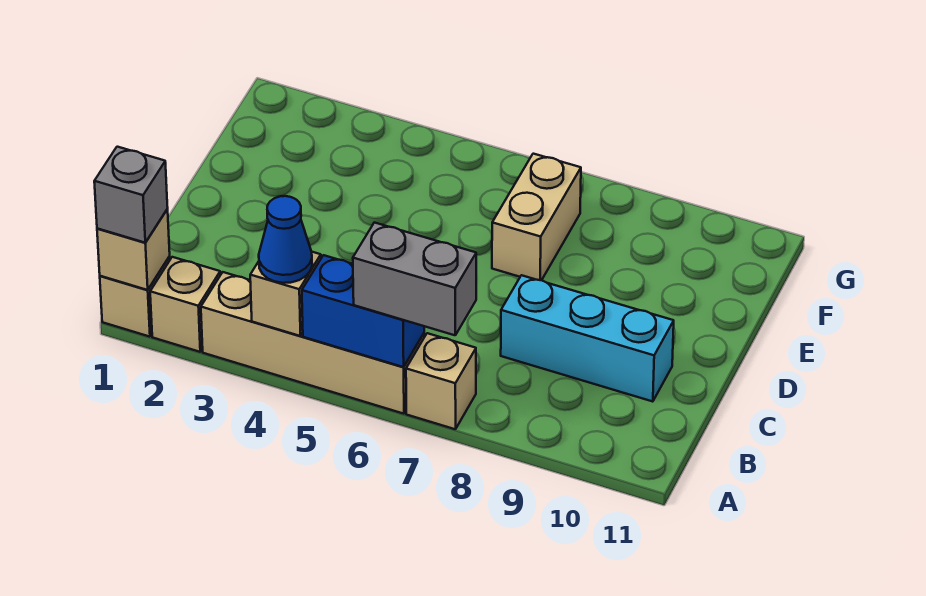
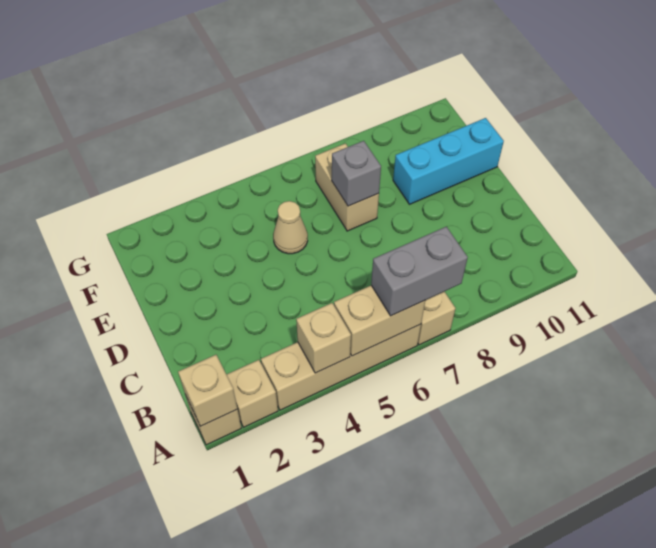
grey brick A1 level 3 -> grey brick E7 level 2
blue cone A4 level 3 -> none
blue brick A5:A6 level 2 -> tan brick A5:A6 level 2
cyan brick C8:C10 level 1 -> cyan brick E9:E11 level 1
none -> tan cone E5 level 1

